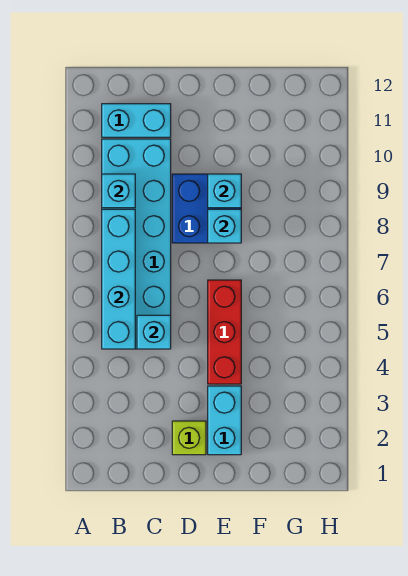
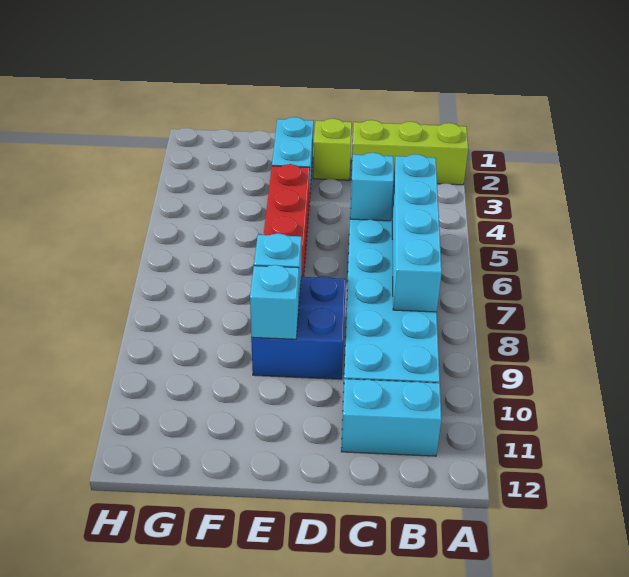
none -> lime brick A2:C2 level 1
cyan brick B9 level 2 -> none

